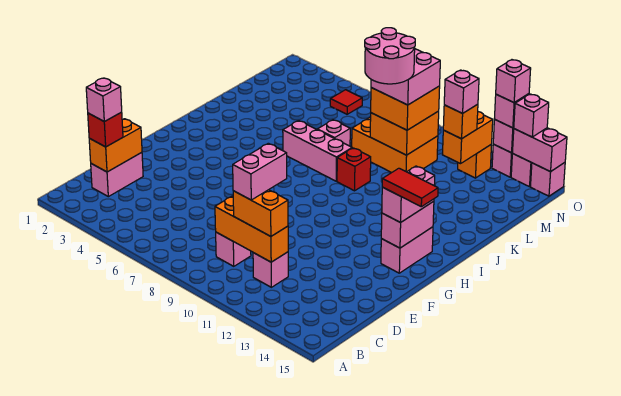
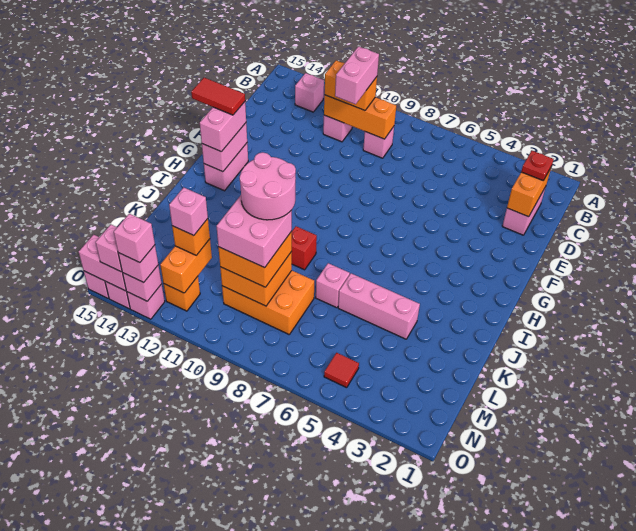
red brick C2 level 3 -> red plate C2 level 3
pink brick C2 level 4 -> pink brick B13 level 1
pink brick J6:J8 level 1 -> pink brick K4:K6 level 1

